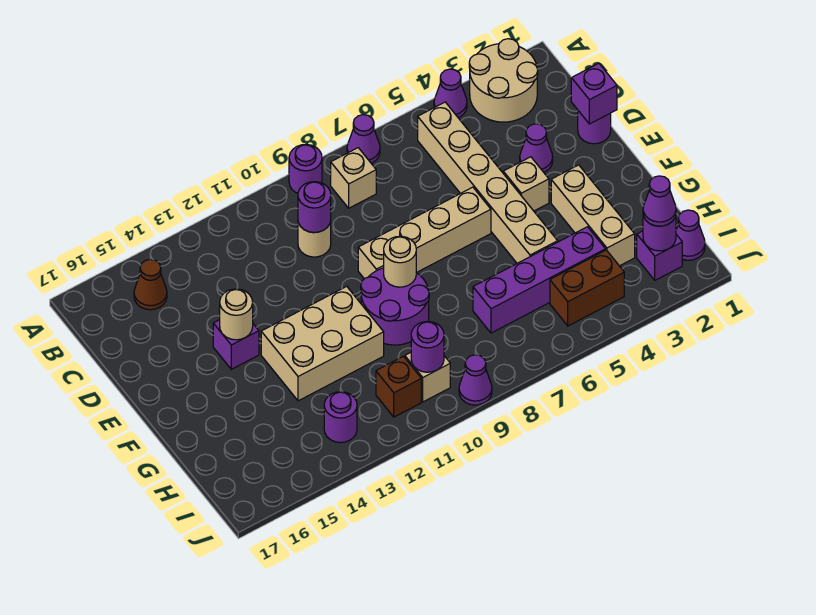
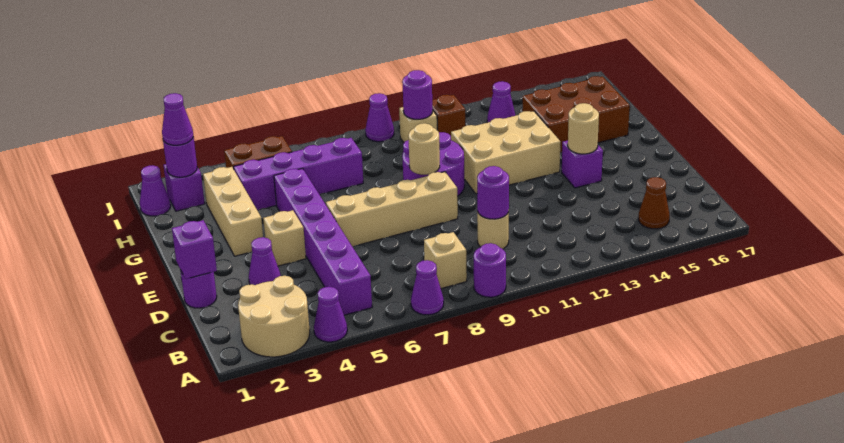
tan brick B5:G5 level 1 -> purple brick B5:G5 level 1
none -> brown brick G14:H16 level 1
purple round brick I13 level 1 -> purple cone I13 level 1

